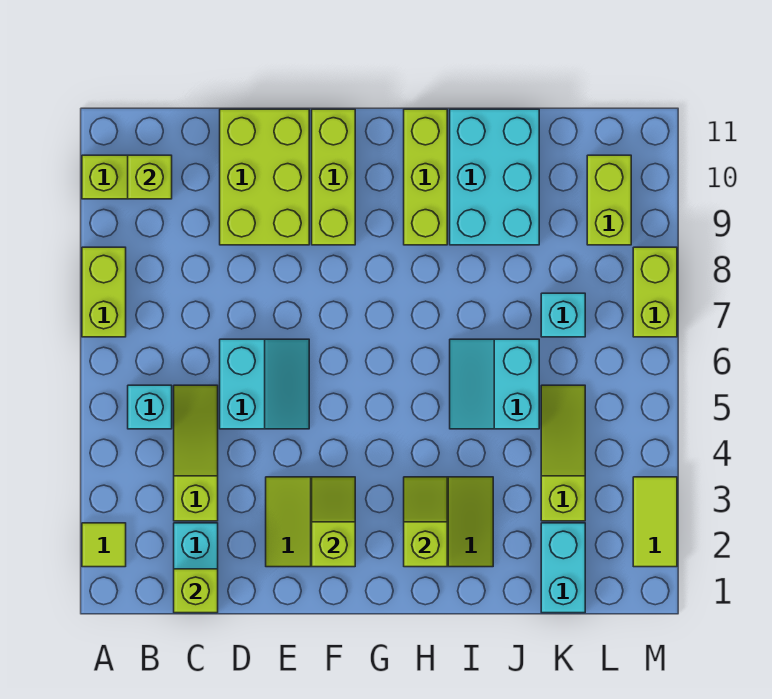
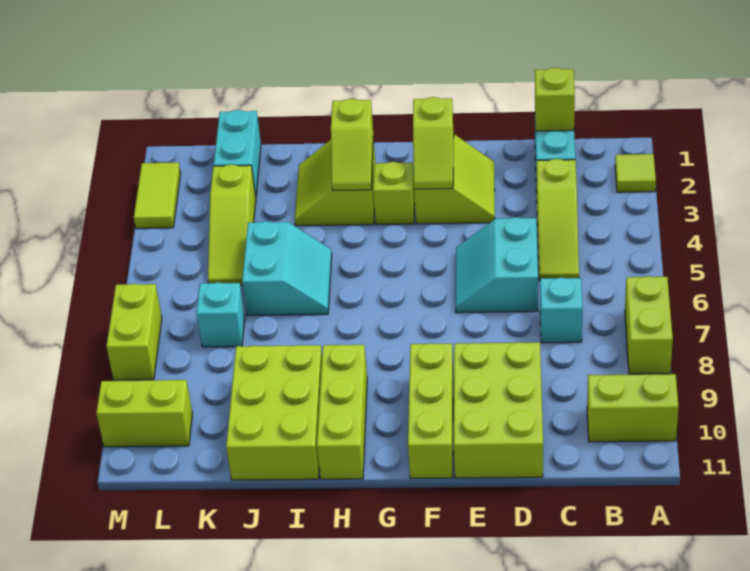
cyan brick B5 level 1 -> cyan brick C7 level 1
lime brick B10 level 2 -> lime brick G3 level 1
cyan brick I9:J11 level 1 -> lime brick I9:J11 level 1
lime brick L9:L10 level 1 -> lime brick L10:M10 level 1

